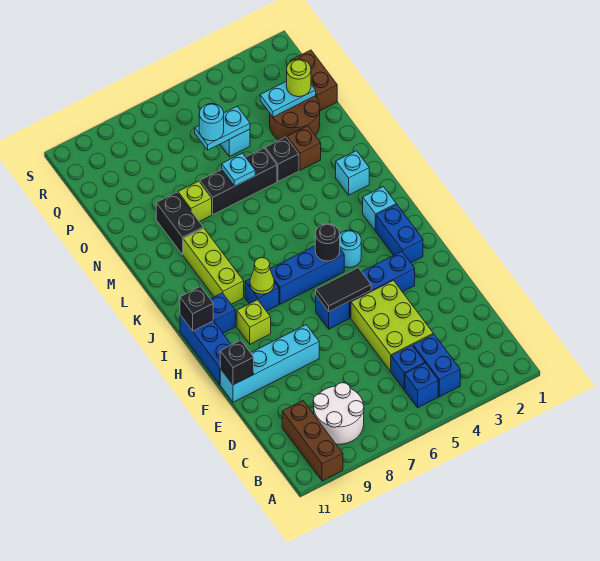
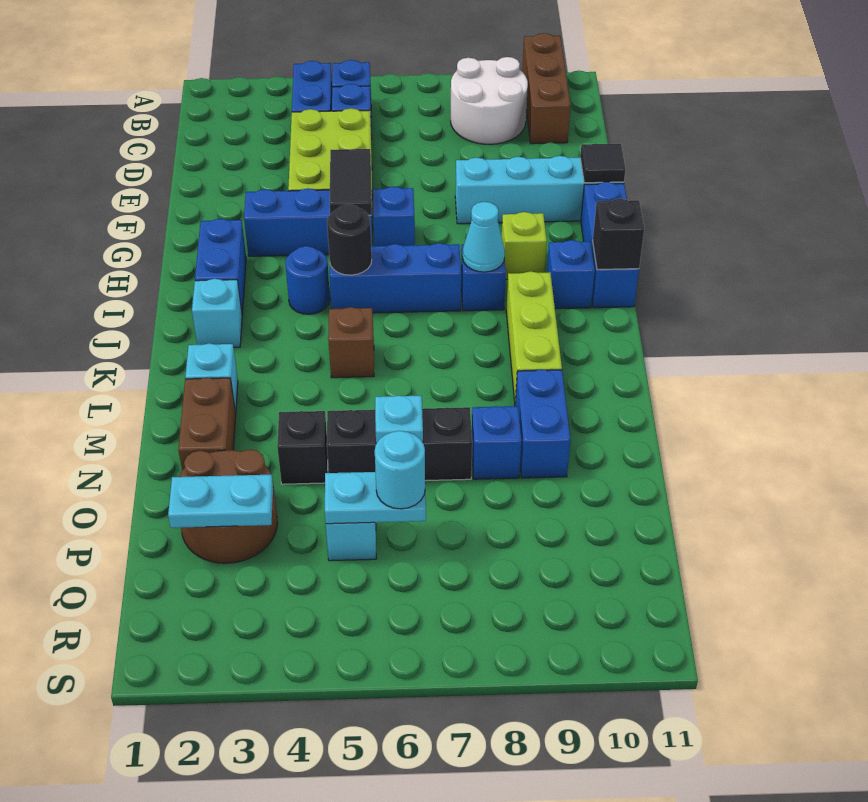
black brick F11 level 2 -> black tile F11 level 2
black tile G5:G6 level 2 -> black tile F5:G5 level 2
cyan round brick I4 level 1 -> blue round brick I4 level 1
lime cone I8 level 2 -> cyan cone I8 level 2
black brick M9:N9 level 1 -> blue brick M9:N9 level 1
brown brick N3 level 1 -> brown brick K5 level 1
lime brick N8 level 1 -> blue brick N8 level 1
brown brick P1:Q1 level 1 -> brown brick M2:N2 level 1
lime round brick P2 level 3 -> none

